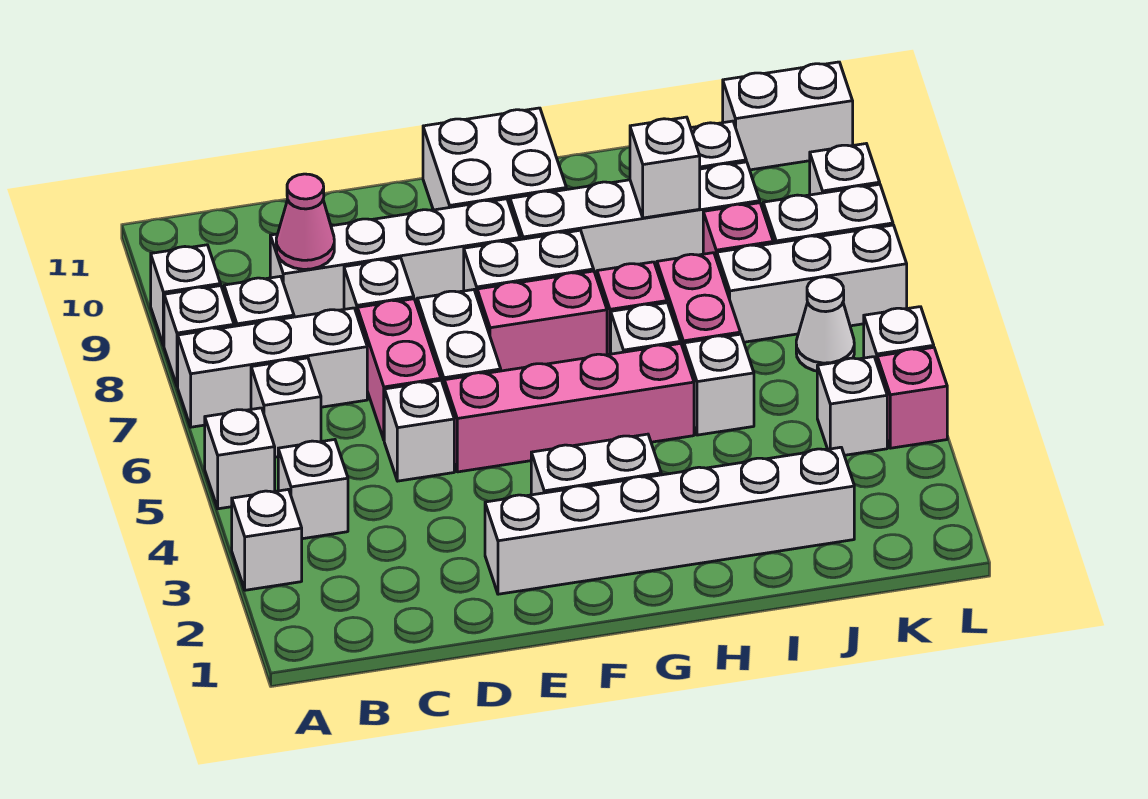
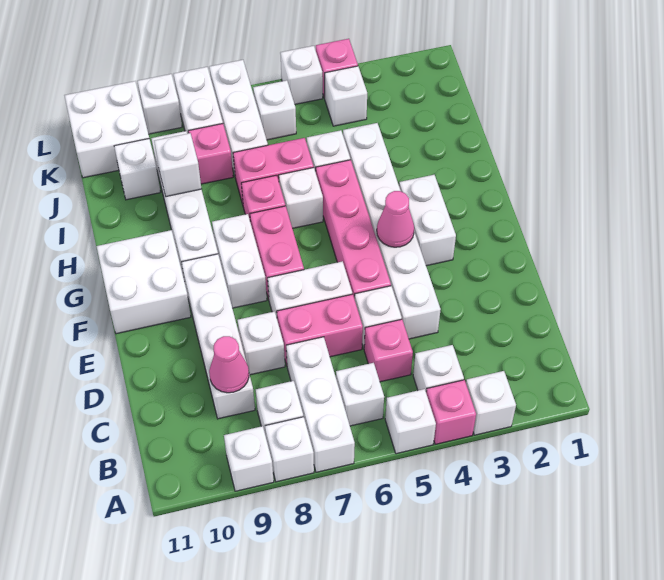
none -> pink brick A4 level 1
none -> pink brick C5 level 1
white brick E2:J2 level 1 -> white brick D4:I4 level 1
none -> pink cone F4 level 2
white cone K6 level 1 -> white brick K6 level 1
white brick K11:L11 level 1 -> white brick K10:L11 level 1

